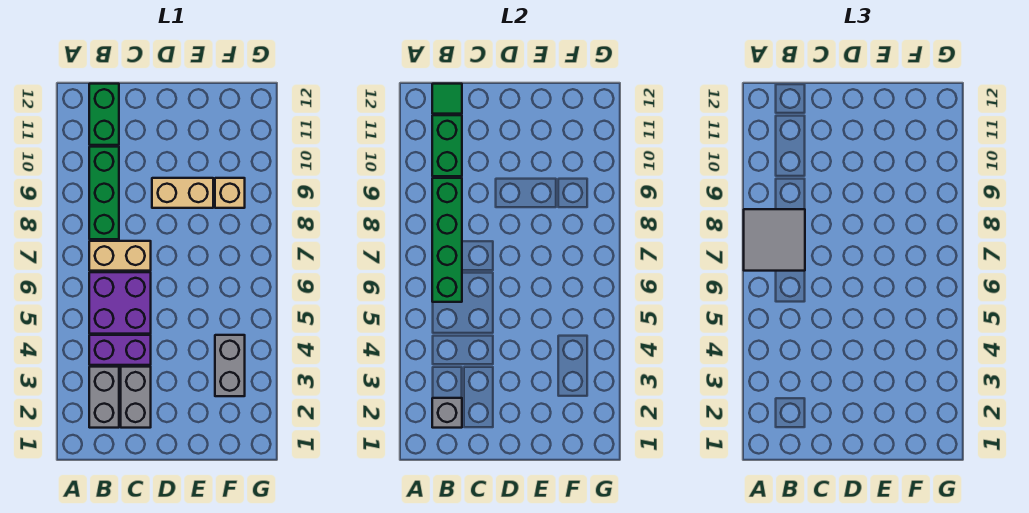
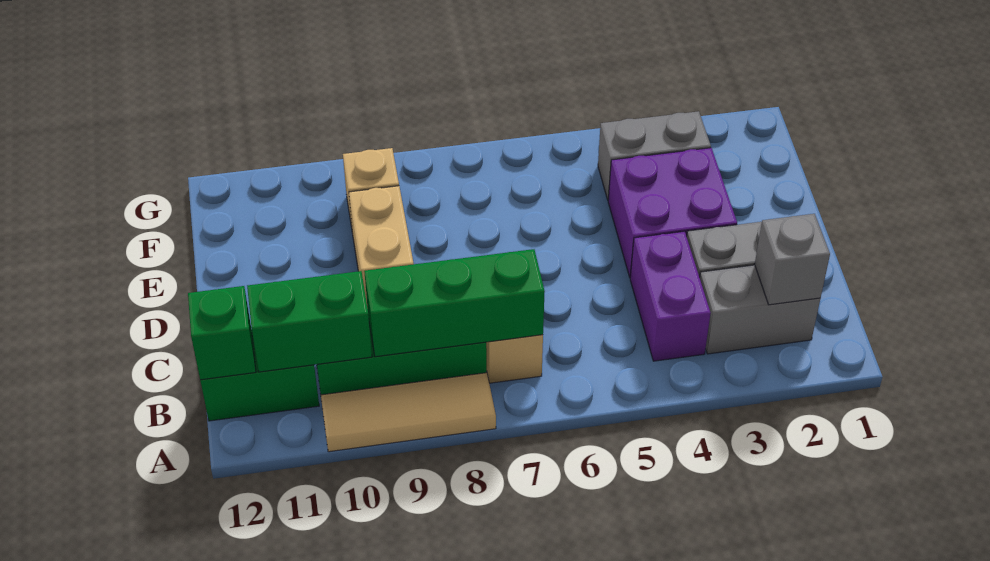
grey tile A7:B8 level 3 -> none
none -> tan tile A8:A10 level 1
purple brick B5:C6 level 1 -> purple brick D3:E4 level 1
green brick B6:B9 level 2 -> green brick B7:B9 level 2
green tile B12 level 2 -> green brick B12 level 2

